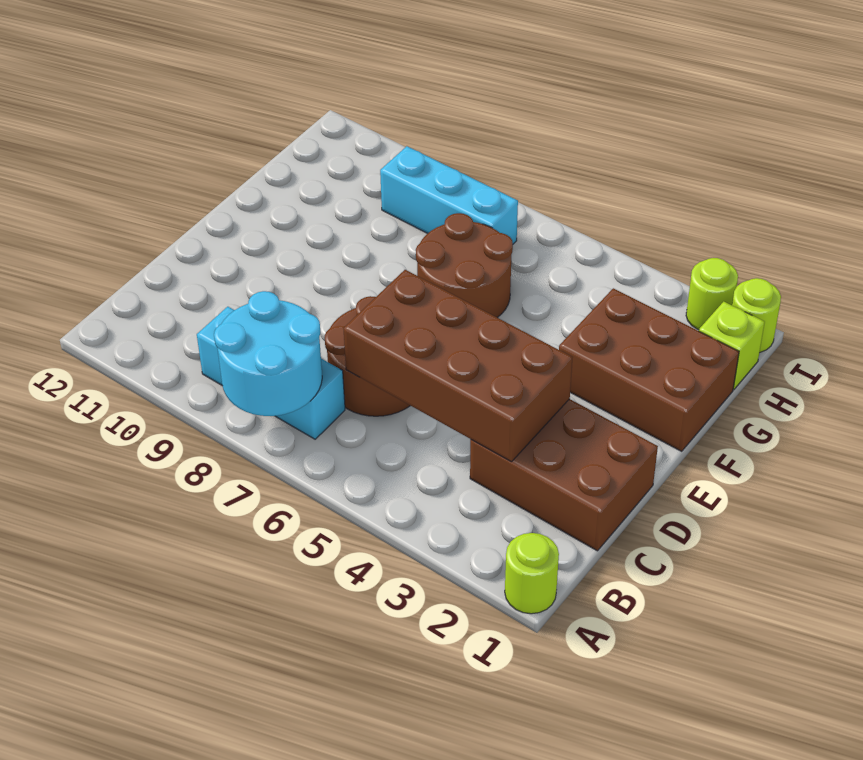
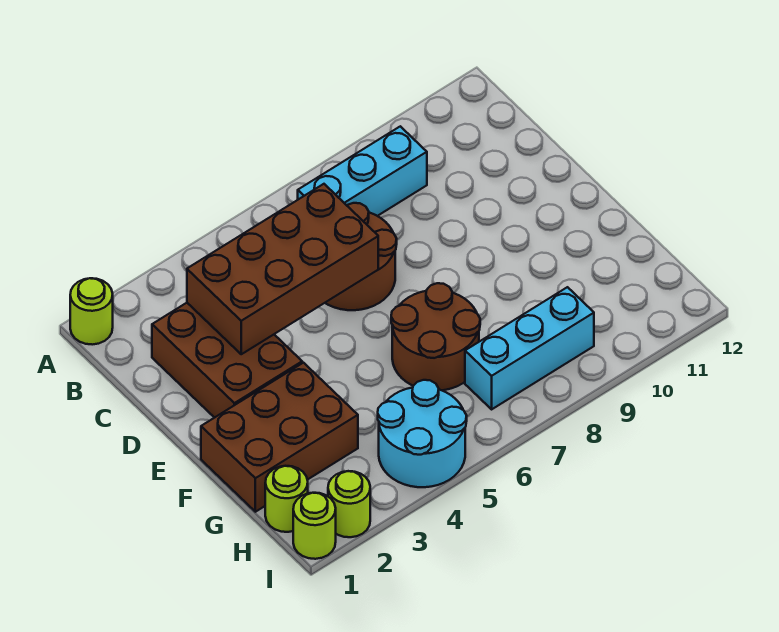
cyan round brick A7:B8 level 2 -> cyan round brick H4:I5 level 1
brown brick C1:D3 level 1 -> brown brick C2:E3 level 1
lime brick H1 level 1 -> lime round brick H1 level 1

